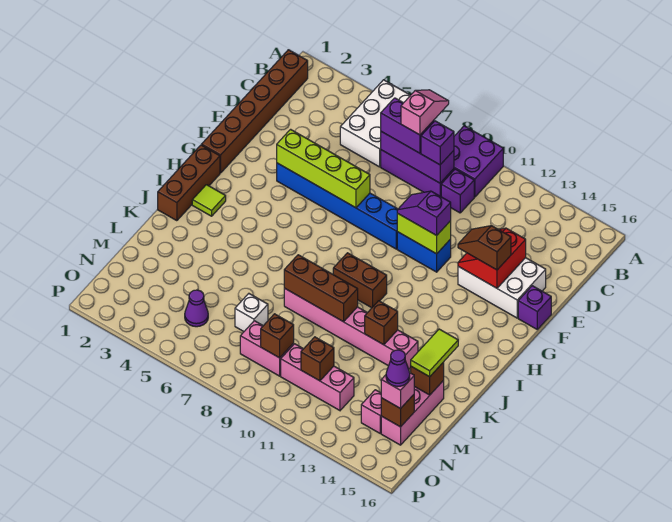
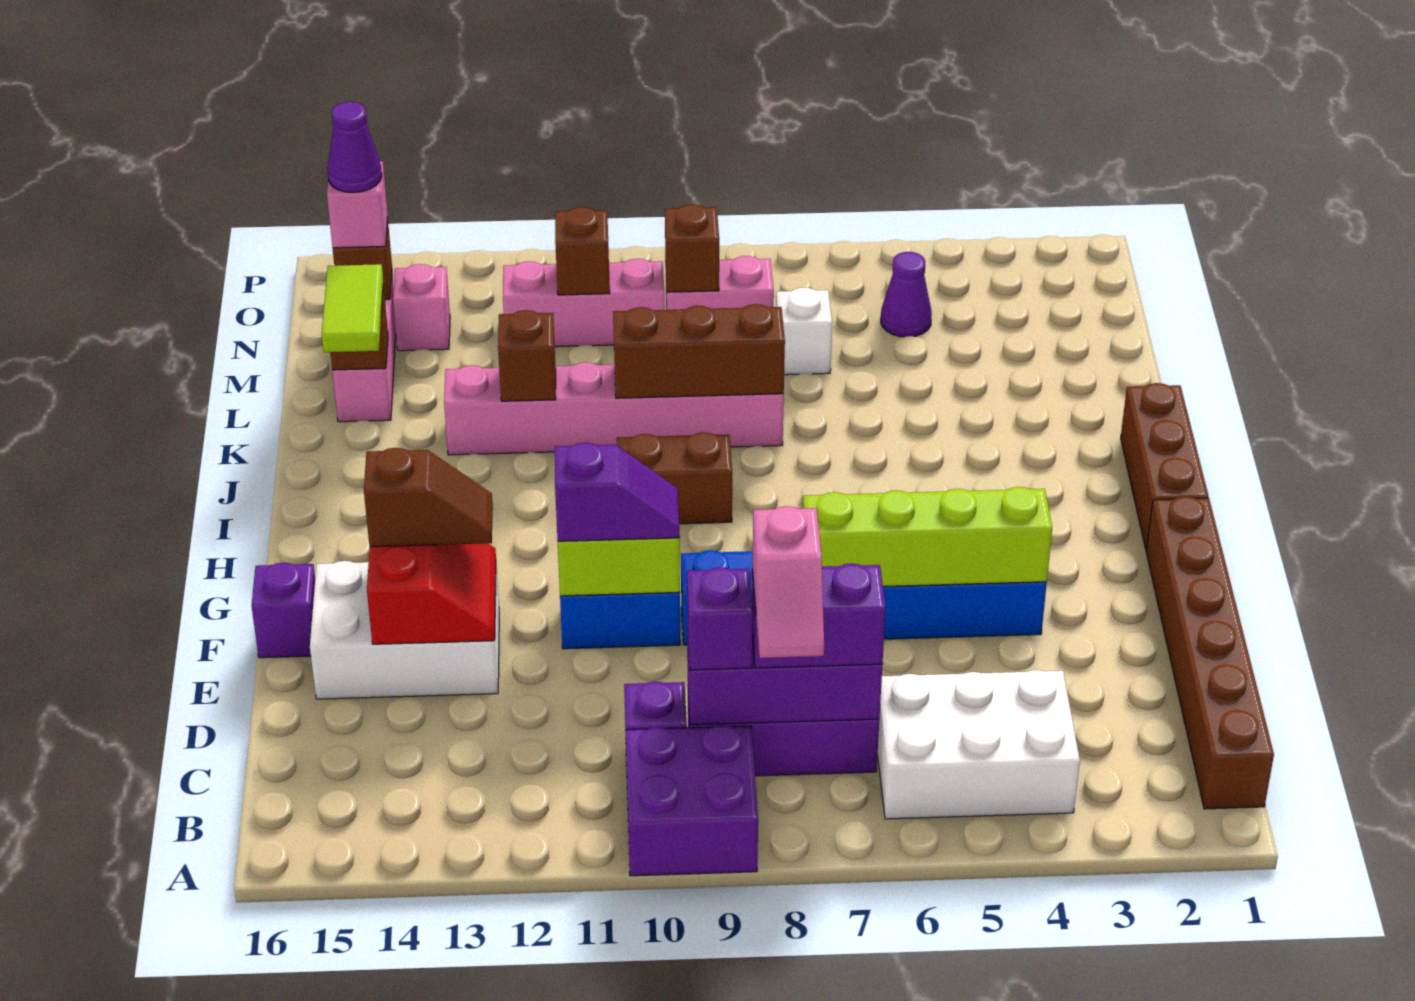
white brick A5:C6 level 1 -> white brick B4:C6 level 1
lime tile I2 level 1 -> none

